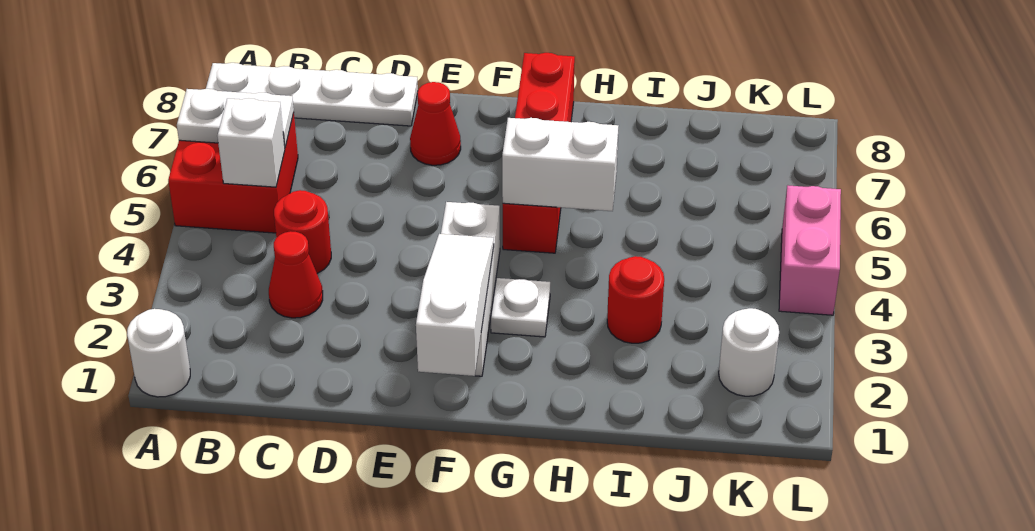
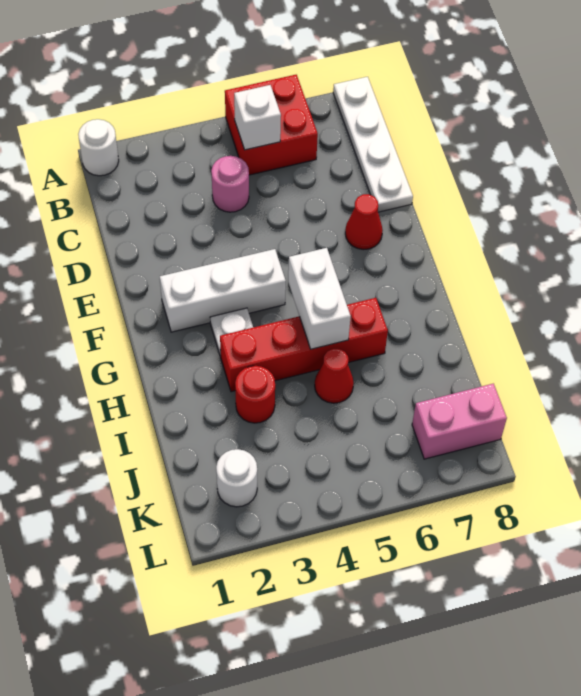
white plate A6:B6 level 2 -> none
red cone C3 level 1 -> red cone I5 level 1
red round brick C4 level 1 -> pink round brick C4 level 1
white slope F1:F3 level 2 top 1 -> none
red brick G5:G8 level 1 -> red brick H3:H6 level 1
pink brick L4:L5 level 1 -> pink brick K7:K8 level 1

